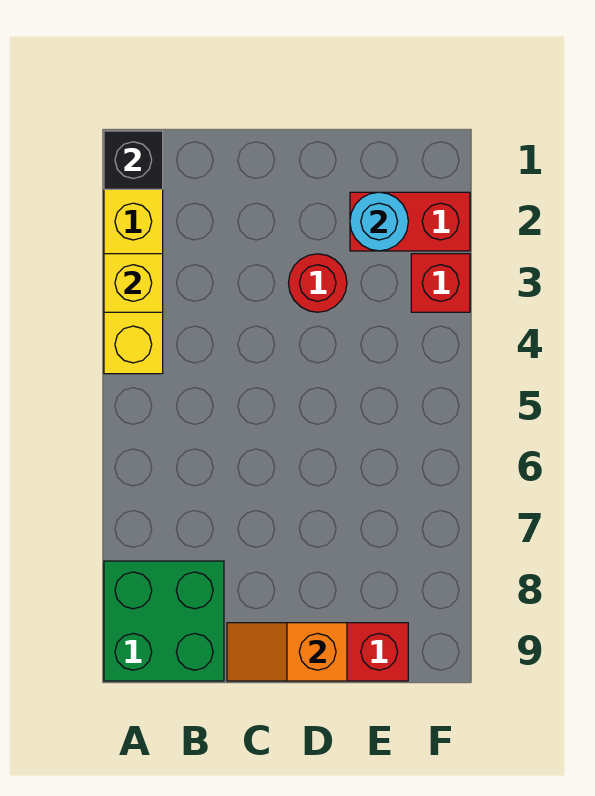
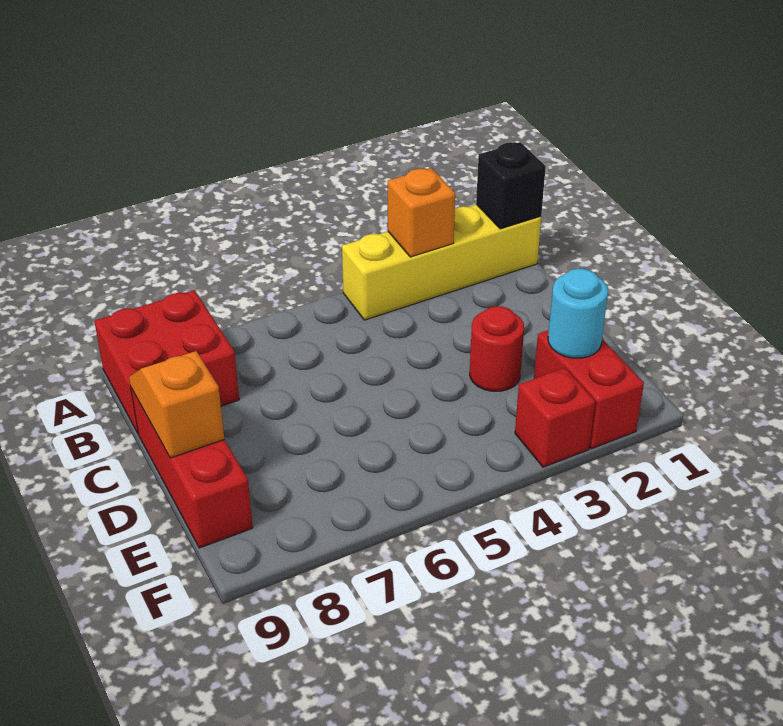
yellow brick A3 level 2 -> orange brick A3 level 2
green brick A8:B9 level 1 -> red brick A8:B9 level 1

